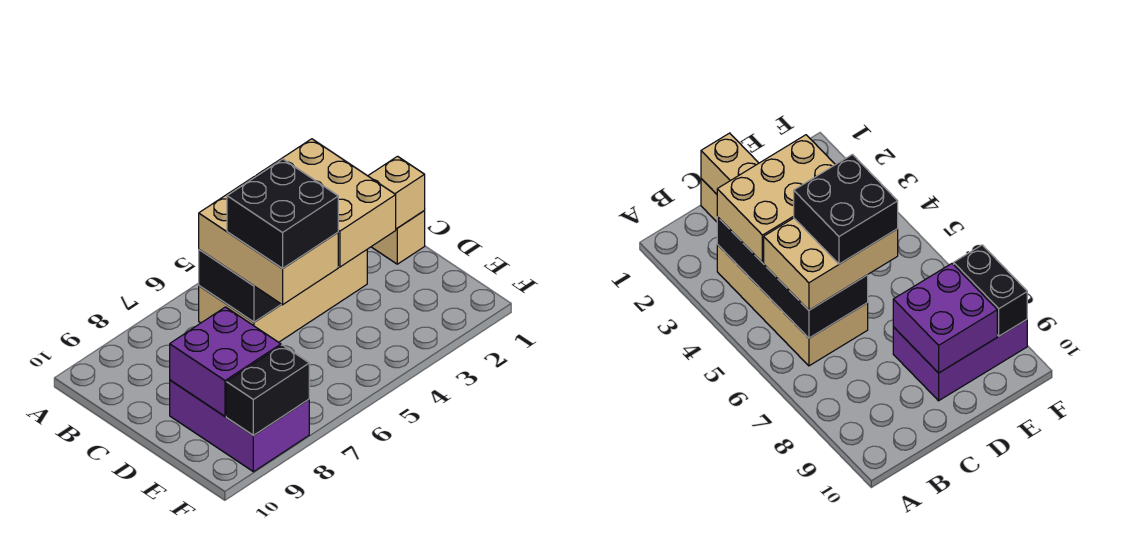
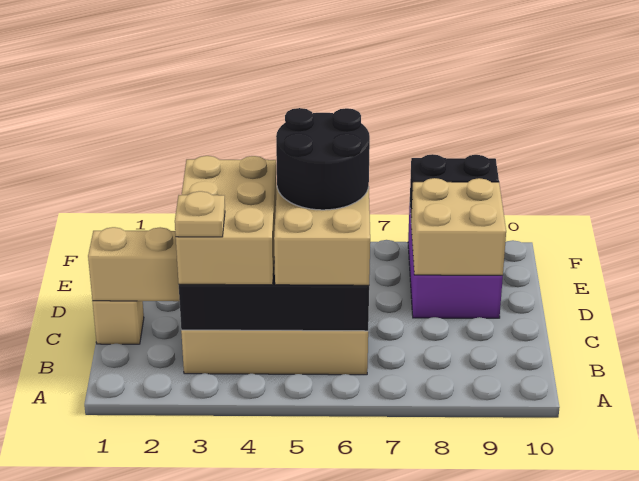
none -> tan plate B3 level 4
black brick C5:D6 level 4 -> black round brick C5:D6 level 4
purple brick D8:E9 level 2 -> tan brick D8:E9 level 2

